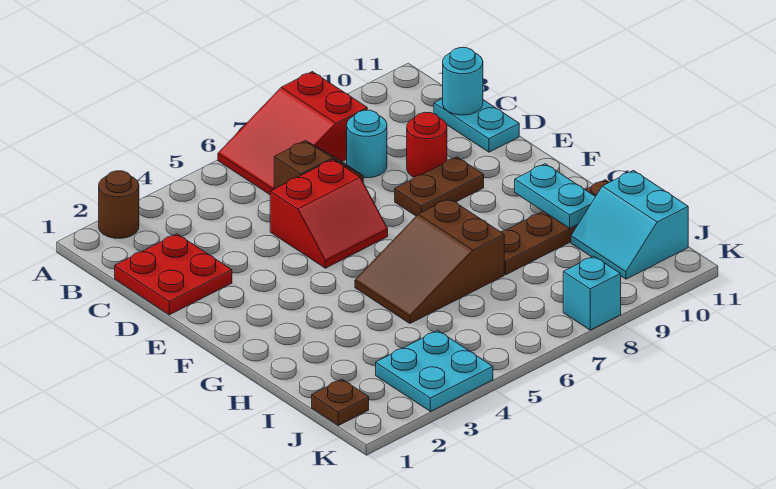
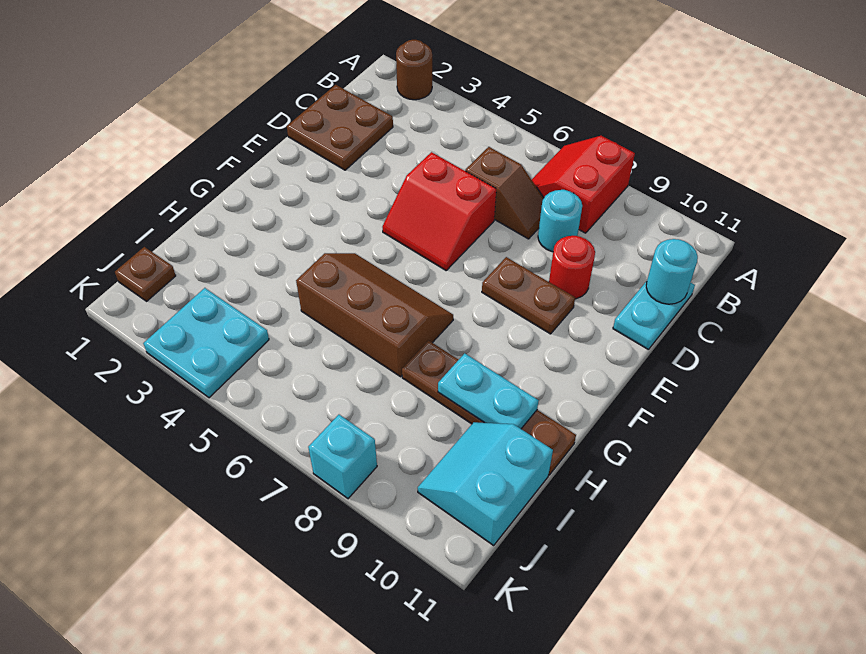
red slope A6:B8 level 1 top 8 -> red slope A7:B8 level 1 top 8
red plate C1:D2 level 1 -> brown plate C1:D2 level 1
brown slope G5:H7 level 1 top 7 -> brown slope G5:H7 level 1 top H
cyan plate G10:H10 level 2 -> cyan plate H9:H10 level 2

